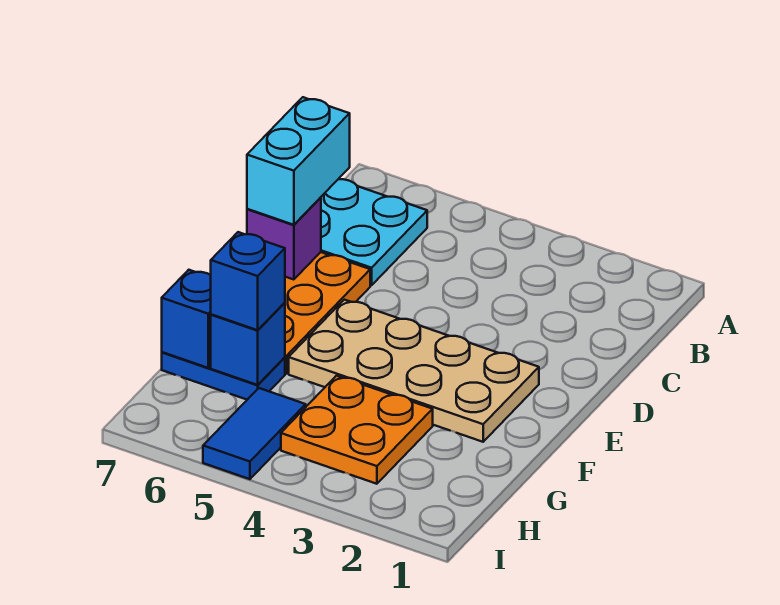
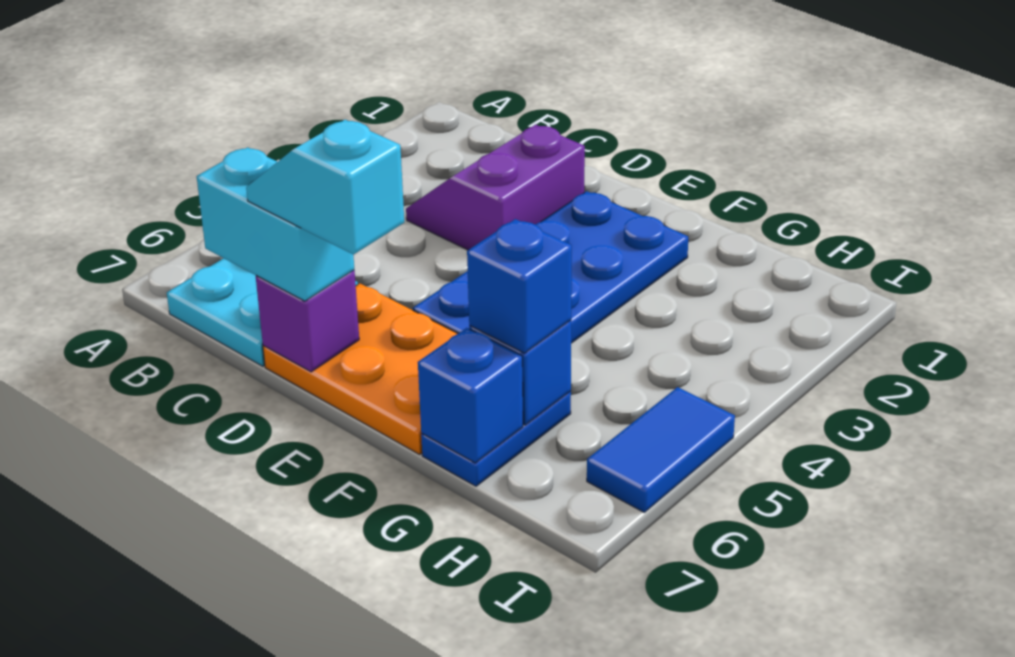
none -> purple slope C2:D3 level 1 top D
none -> cyan slope D7:E7 level 4 top E
tan plate E2:F5 level 1 -> blue plate E2:F5 level 1
orange plate G3:H4 level 1 -> none
blue tile H5:I5 level 1 -> blue tile I5:I6 level 1

